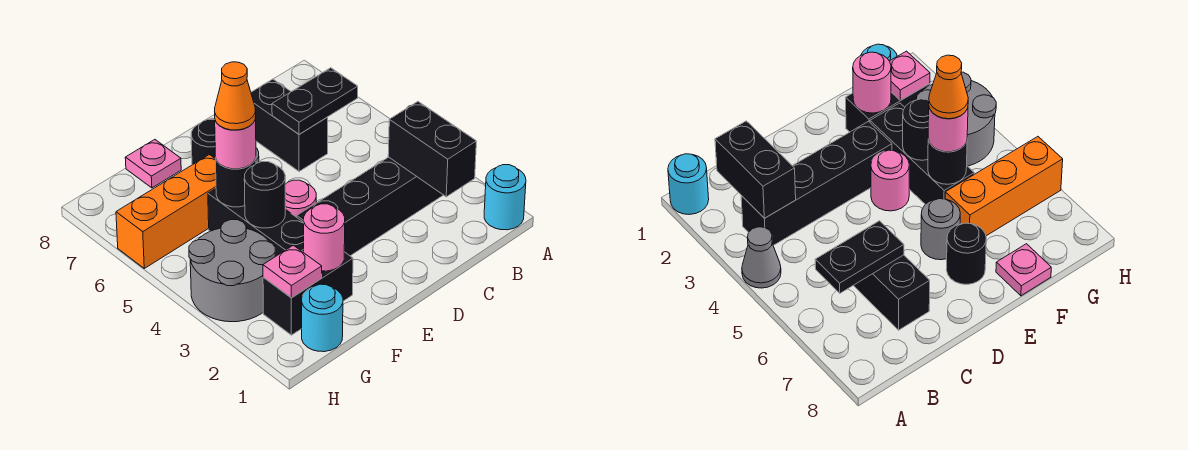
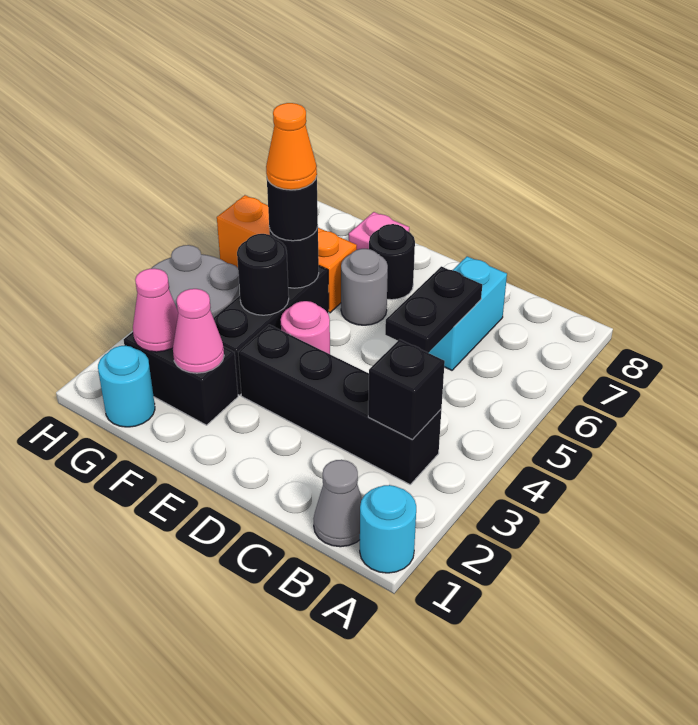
grey cone A4 level 1 -> grey cone B1 level 1
black brick B2:B3 level 2 -> black brick B3 level 2
black plate B6:C6 level 2 -> black plate C5:C6 level 2
black brick C6:C7 level 1 -> cyan brick C6:C7 level 1
pink round brick F2 level 2 -> pink cone F2 level 2
pink round brick F5 level 3 -> black round brick F5 level 3
pink plate G2 level 2 -> pink cone G2 level 2

